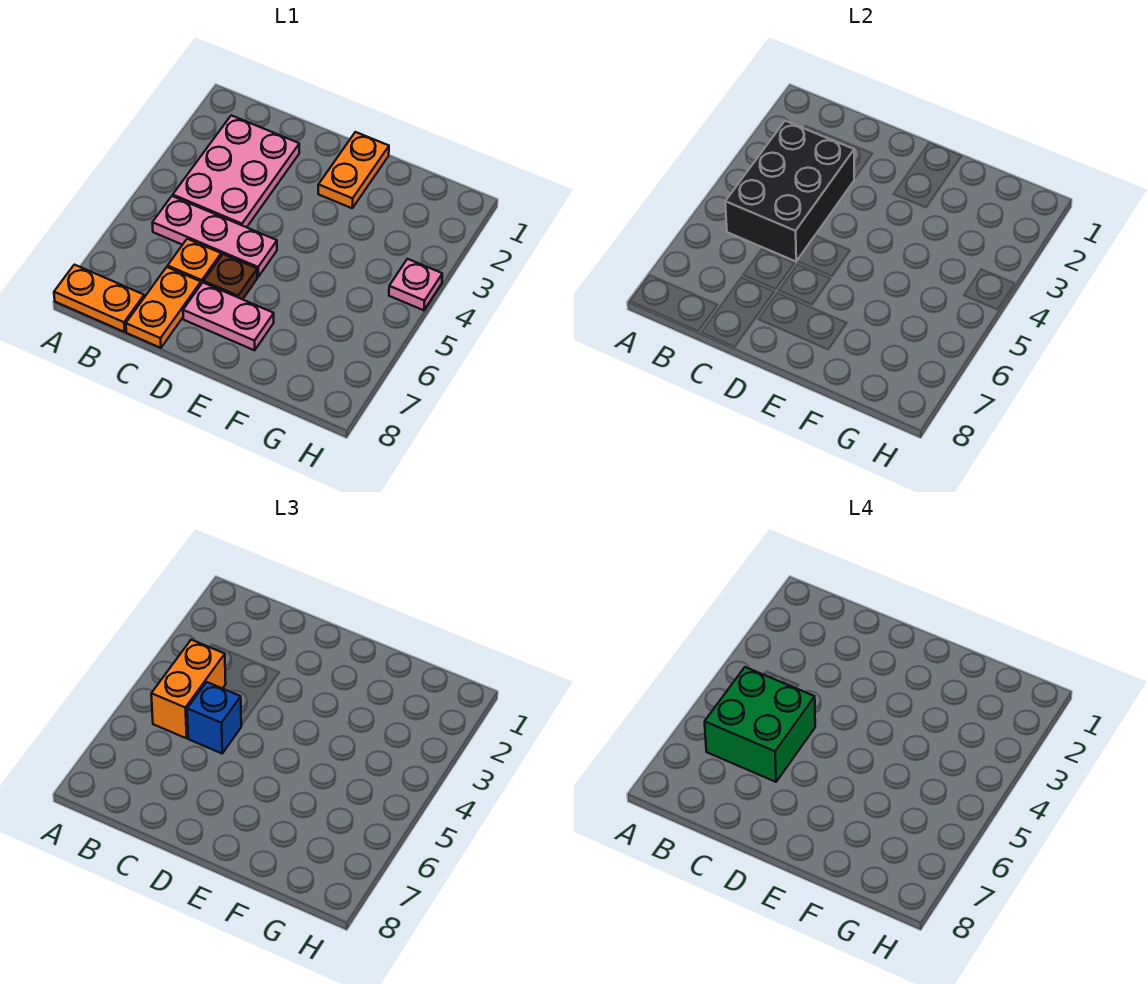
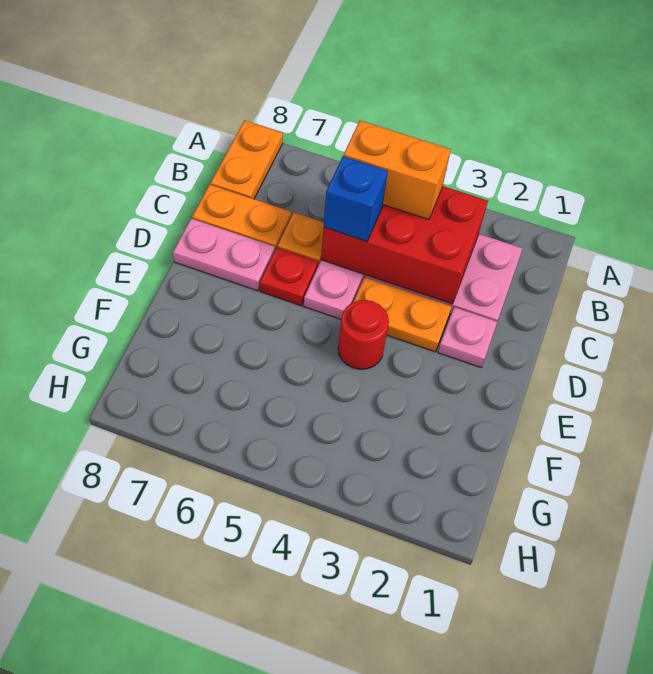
black brick B3:C5 level 2 -> red brick B3:C5 level 2
green brick B5:C6 level 4 -> none
brown plate D6 level 1 -> red plate D6 level 1
pink plate D7:E7 level 1 -> pink plate D7:D8 level 1
orange plate E1:E2 level 1 -> orange plate D3:D4 level 1
none -> red round brick E4 level 1
pink plate H4 level 1 -> pink plate D2 level 1

